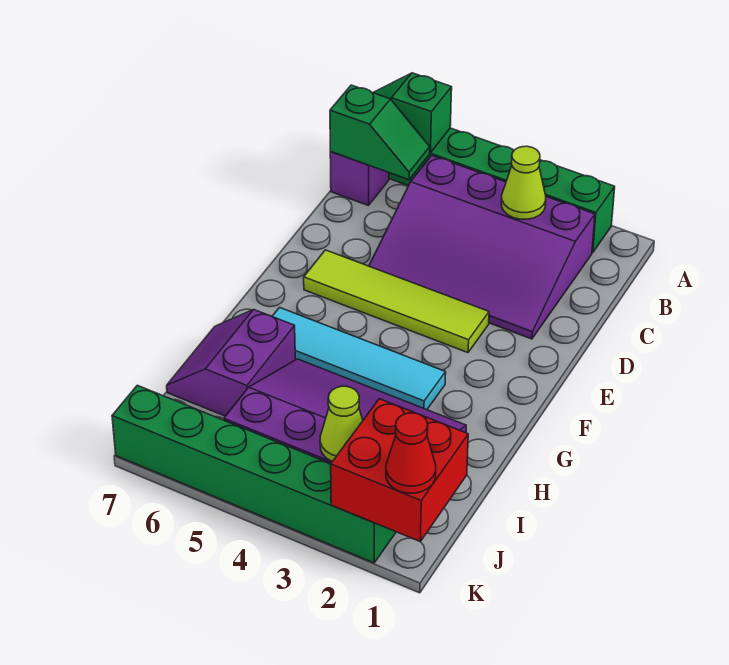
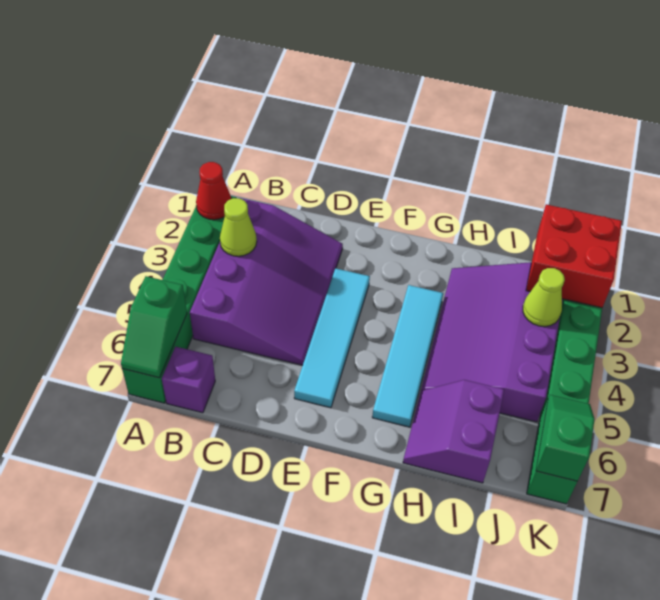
green slope B6:B7 level 2 top 7 -> green slope K6:K7 level 2 top 7
lime tile E3:E6 level 1 -> cyan tile E3:E6 level 1
purple slope H6:I7 level 1 top 6 -> purple slope H6:I7 level 1 top I
red cone K1 level 3 -> red cone A2 level 2

